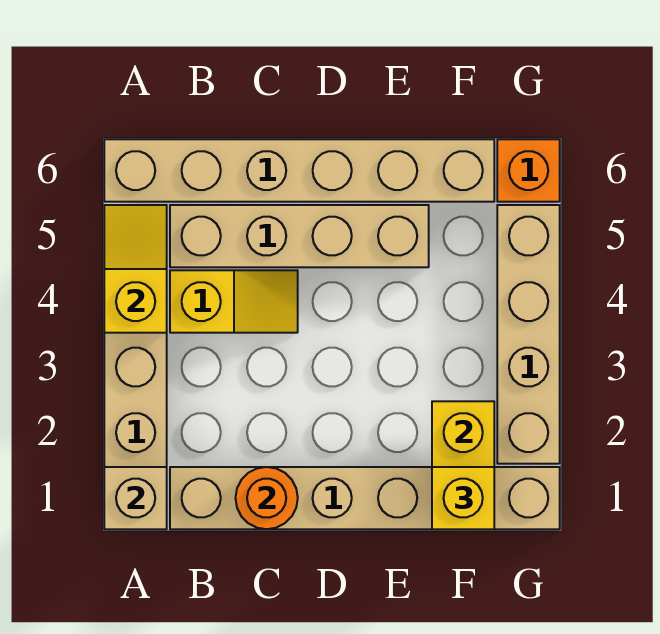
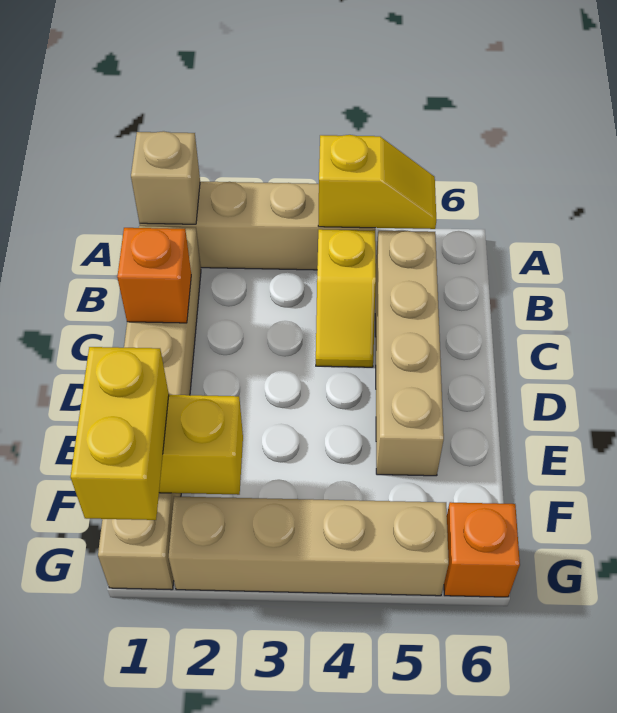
tan brick A6:F6 level 1 -> none
orange round brick C1 level 2 -> orange brick C1 level 2
yellow brick F1 level 3 -> yellow brick F1:G1 level 3

